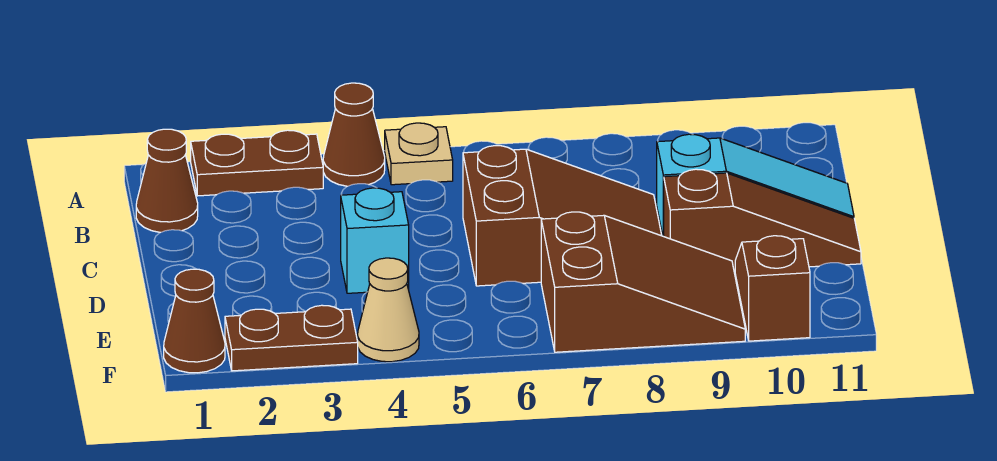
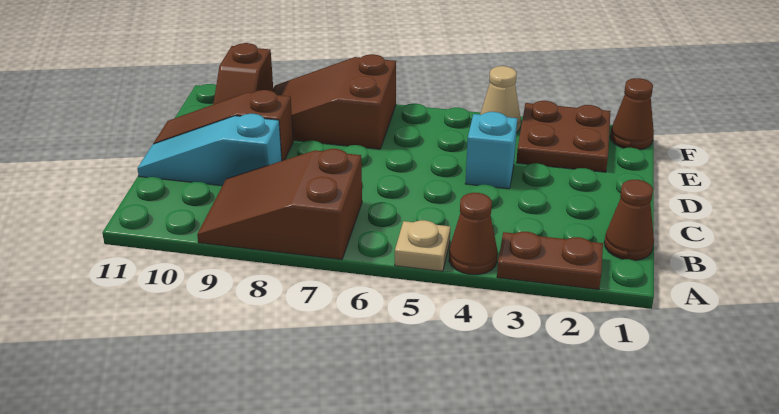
brown slope C6:D8 level 1 top 6 -> brown slope A7:B9 level 1 top 7
brown plate F2:F3 level 1 -> brown plate E2:F3 level 1

